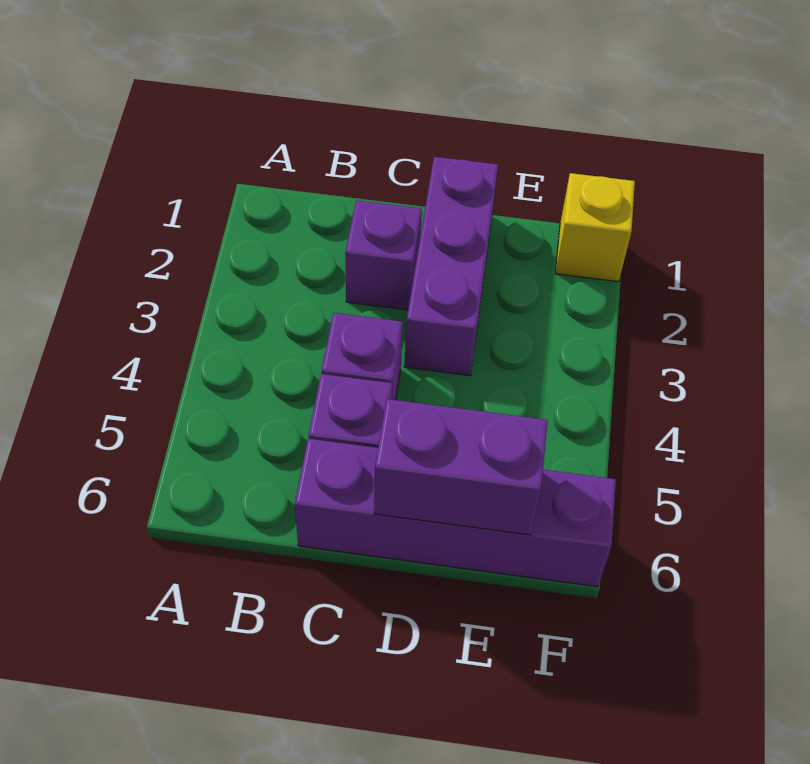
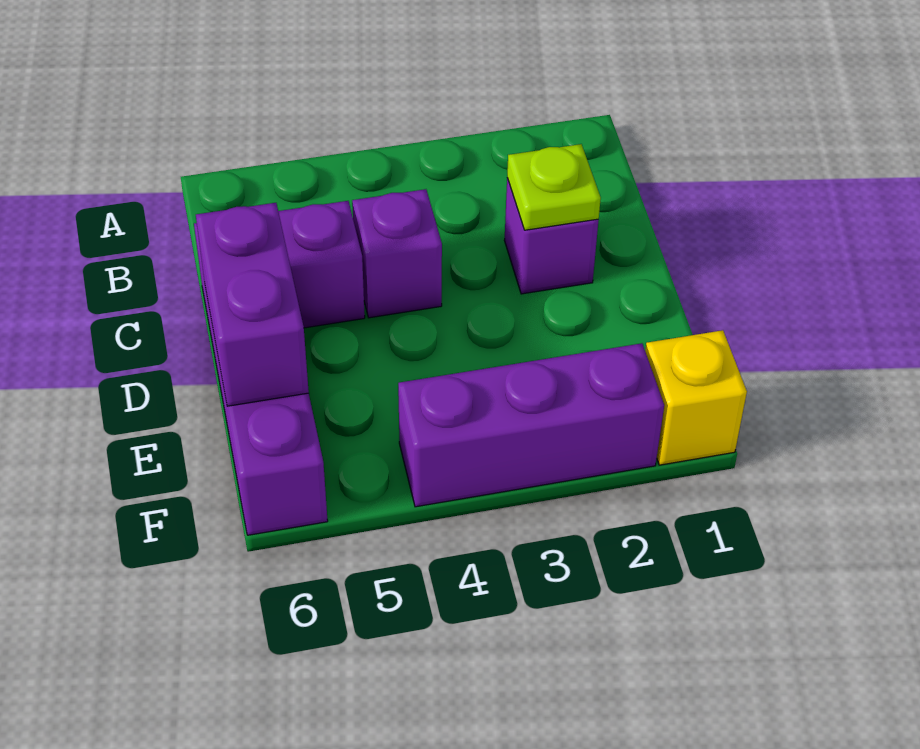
none -> lime plate C2 level 2
purple brick D1:D3 level 1 -> purple brick F2:F4 level 1

